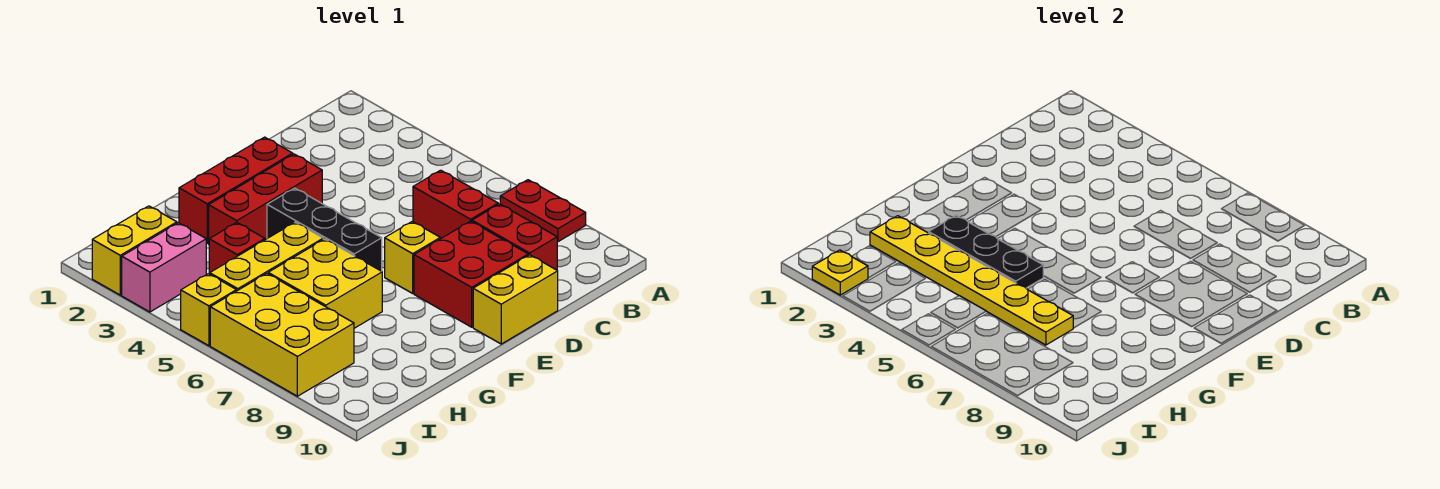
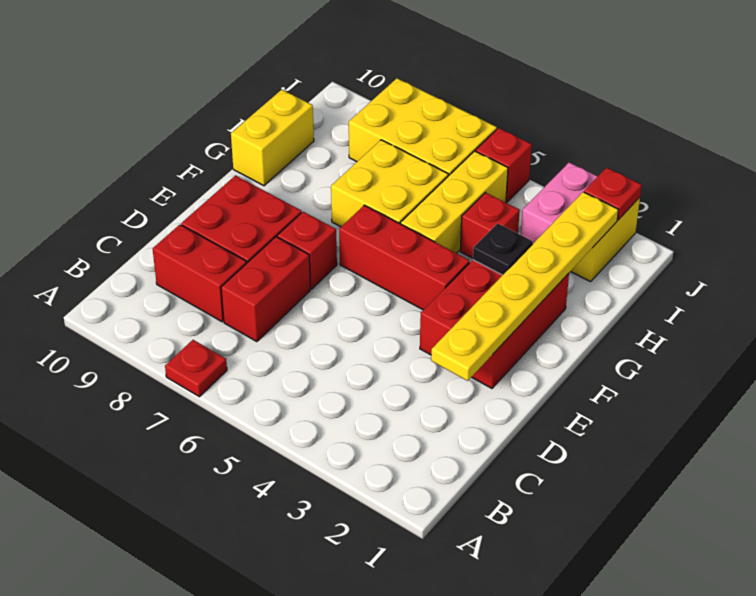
red plate A7:A8 level 1 -> red plate A7 level 1
red brick C6:C7 level 1 -> red brick C7:D7 level 1
yellow brick D10:E10 level 1 -> yellow brick G10:H10 level 1
yellow brick E7 level 1 -> red brick E7 level 1
black brick F4:F6 level 1 -> red brick F4:F6 level 1
black plate G3:G5 level 2 -> black plate G3 level 2
yellow plate H2:H7 level 2 -> yellow plate D2:I2 level 2
yellow plate J2 level 2 -> red plate J2 level 2
yellow brick J5 level 1 -> red brick J5 level 1

